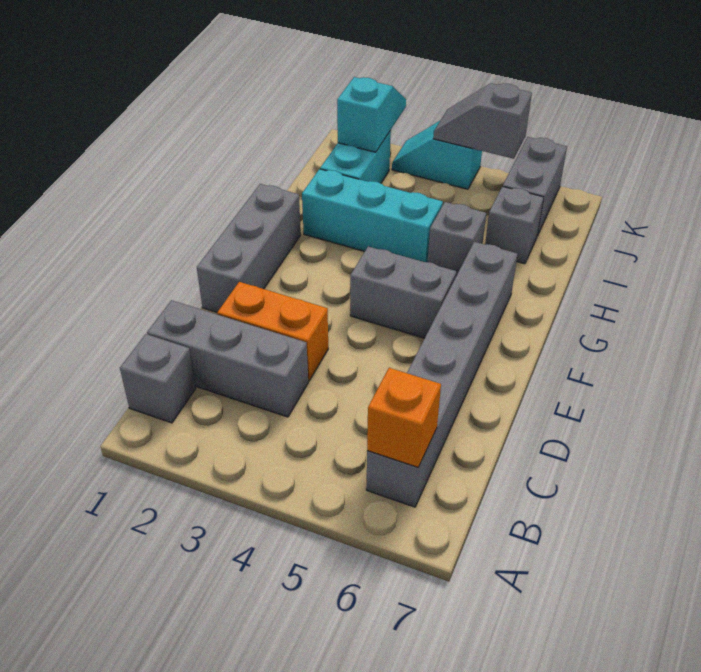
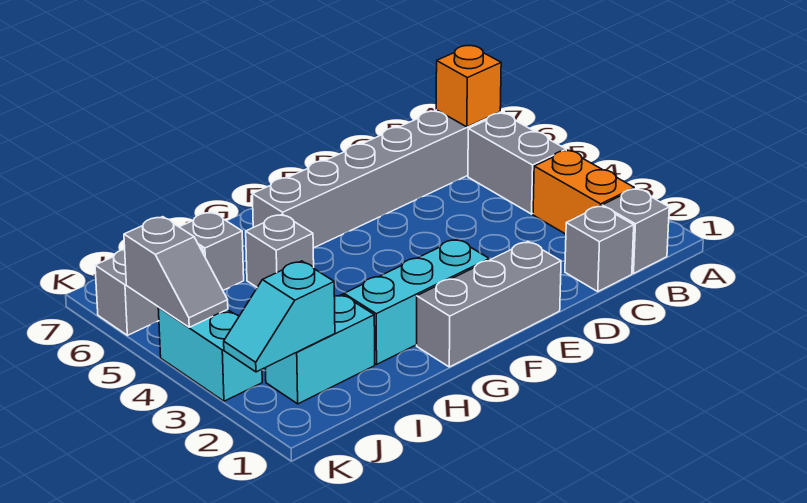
grey brick C1:C3 level 1 -> grey brick C1 level 1
orange brick D2:D3 level 1 -> orange brick B2:B3 level 1
grey brick F4:F5 level 1 -> grey brick B4:B5 level 1
cyan brick H2:H4 level 1 -> cyan brick F2:H2 level 1
cyan slope K3:K4 level 1 top 4 -> cyan brick K3:K4 level 1

